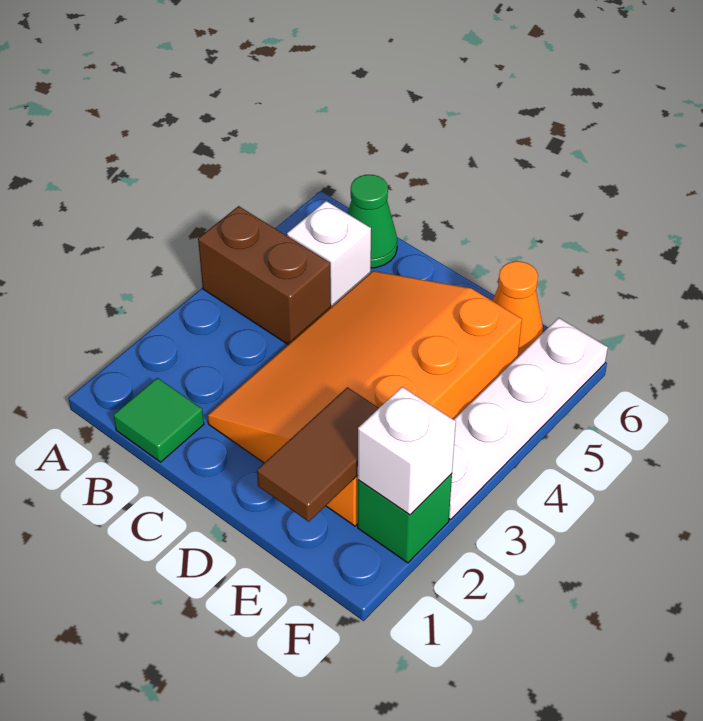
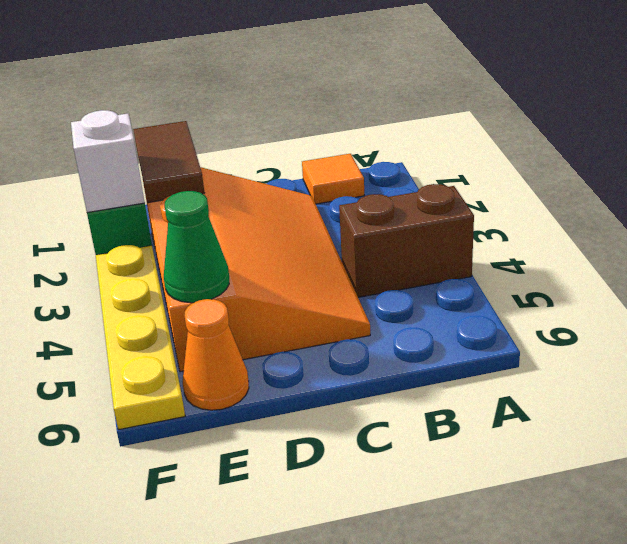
green tile B1 level 1 -> orange tile B1 level 1
white brick B5 level 1 -> none
green cone B6 level 1 -> green cone E5 level 2
white plate F3:F6 level 1 -> yellow plate F3:F6 level 1

